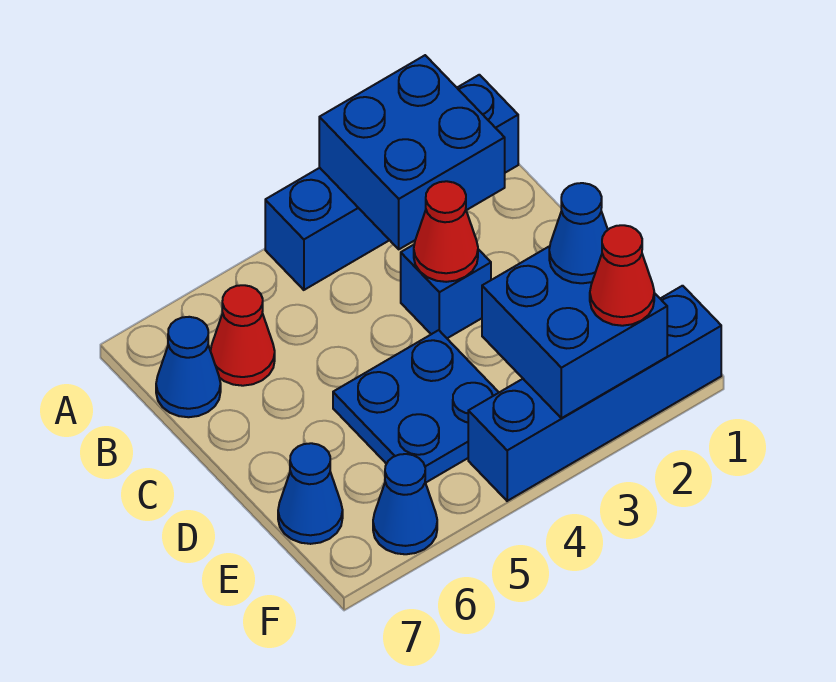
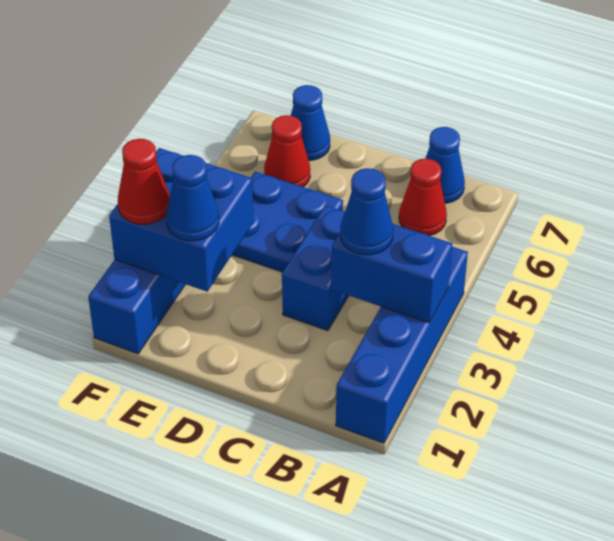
blue brick A2:B3 level 2 -> blue brick A3:B3 level 2
blue brick C3 level 1 -> blue brick C3:C4 level 1
red cone C3 level 2 -> red cone E6 level 1
blue cone F6 level 1 -> blue cone B3 level 3

